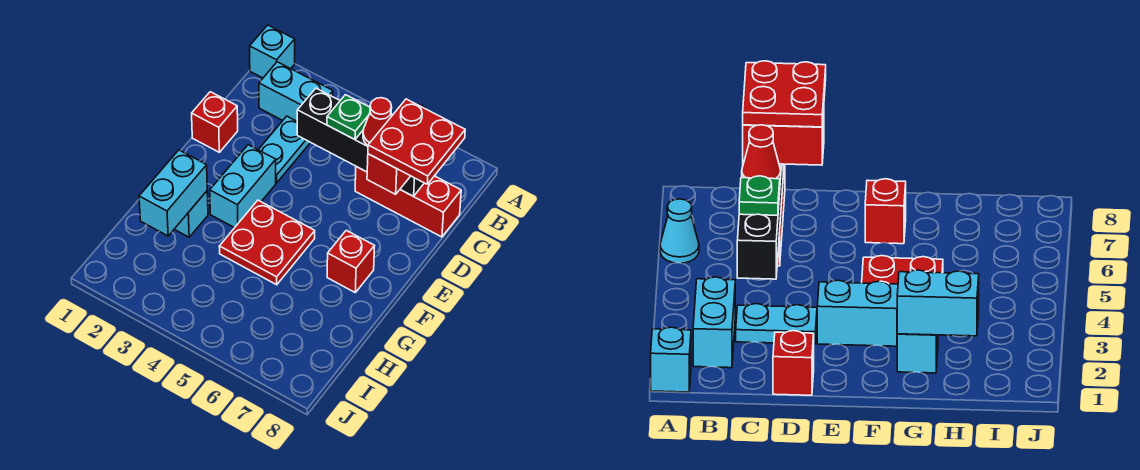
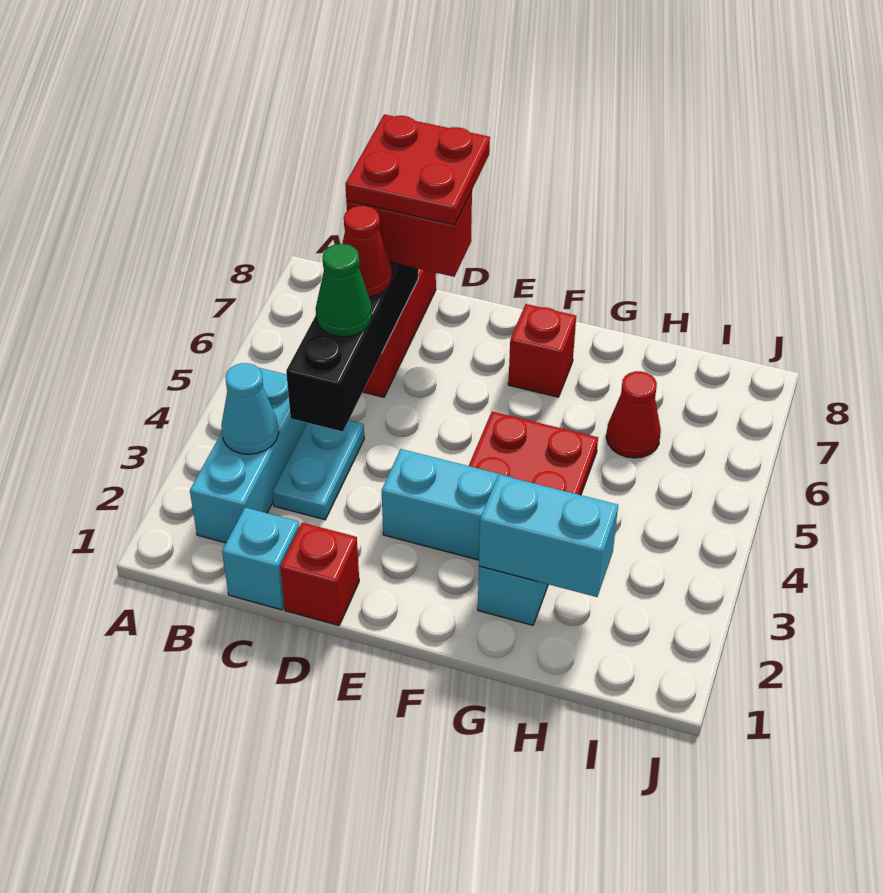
cyan brick A1 level 1 -> cyan brick C1 level 1
cyan cone A6 level 1 -> cyan cone B3 level 2
cyan brick B2:B3 level 1 -> cyan brick B2:B4 level 1
cyan plate C3:D3 level 1 -> cyan plate C3:C4 level 1
green plate C5 level 3 -> green cone C5 level 3
none -> red cone H6 level 1

